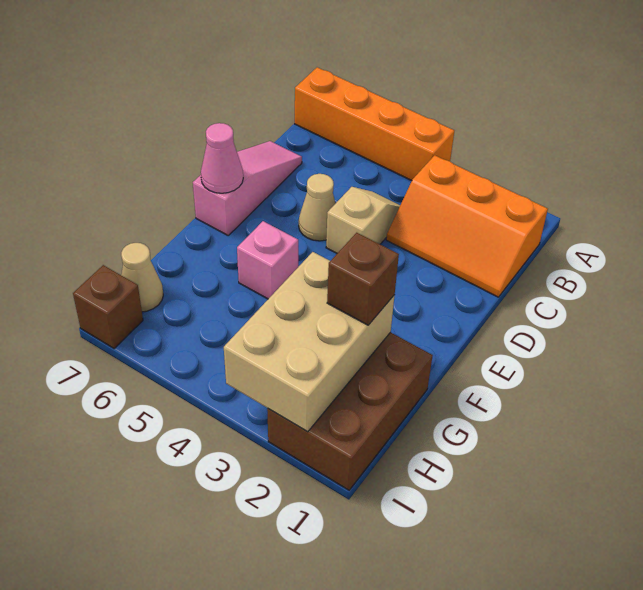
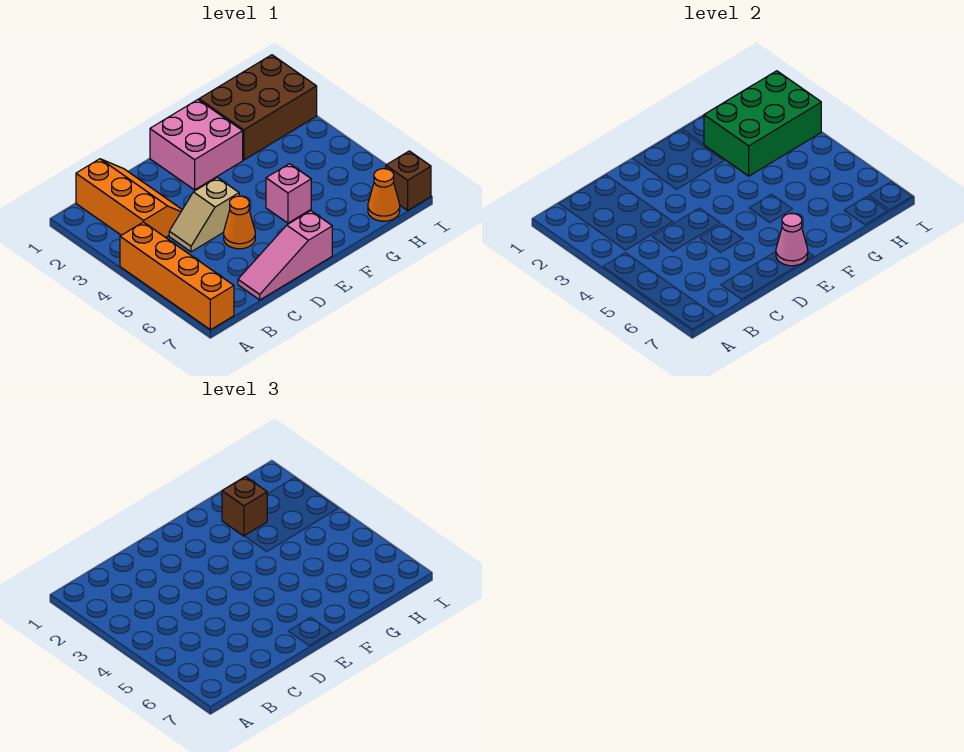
tan cone D5 level 1 -> orange cone D5 level 1
none -> pink brick E1:F2 level 1
tan brick G2:I3 level 2 -> green brick G2:I3 level 2
tan cone H7 level 1 -> orange cone H7 level 1

